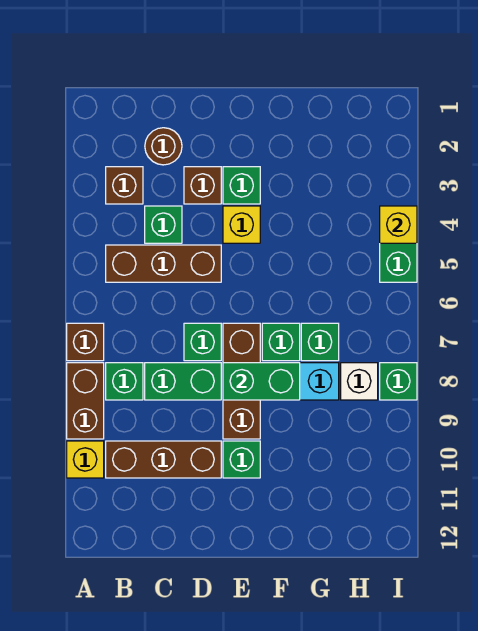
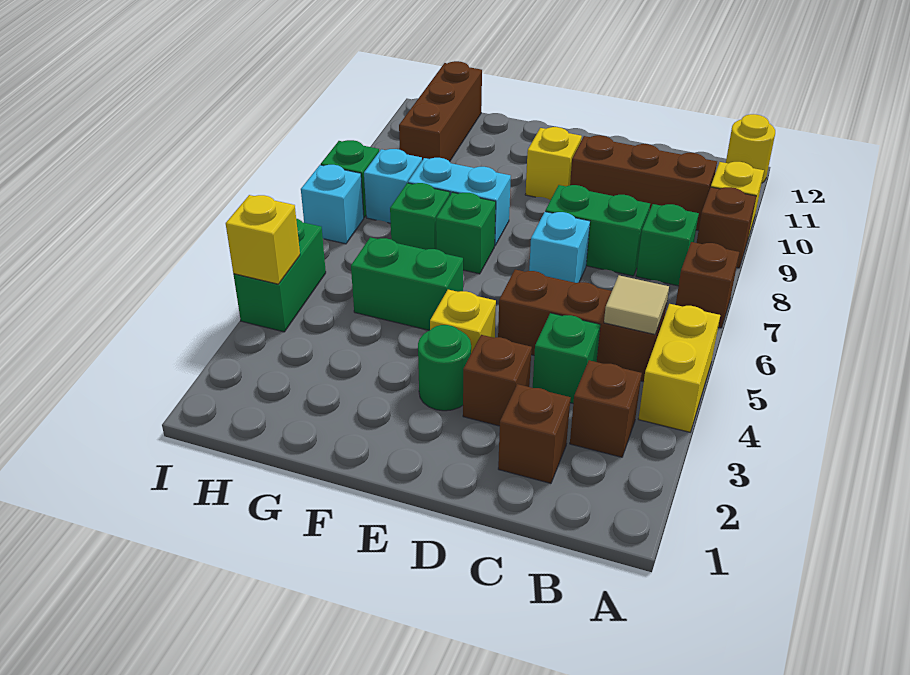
none -> yellow brick A4:A5 level 1
brown brick A8:A9 level 1 -> brown brick A9 level 1
none -> yellow round brick A12 level 1
none -> tan tile B5 level 2
brown round brick C2 level 1 -> brown brick C2 level 1
green brick D7 level 1 -> cyan brick D7 level 1
green brick E3 level 1 -> green round brick E3 level 1
brown brick E7:E9 level 1 -> brown brick H10:H12 level 1
green brick E8:F8 level 2 -> green brick F5:G5 level 1
green brick E10 level 1 -> yellow brick E10 level 1
white brick H8 level 1 -> cyan brick H8 level 1
none -> cyan brick I7 level 1

